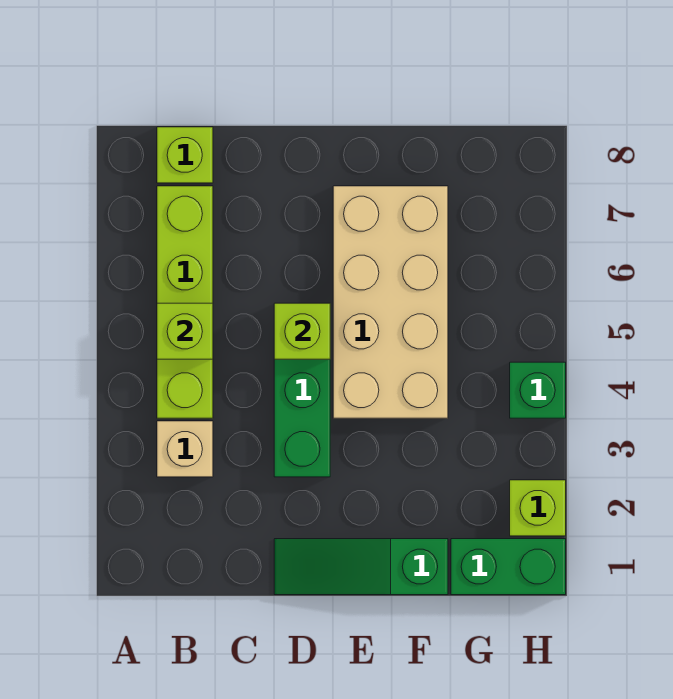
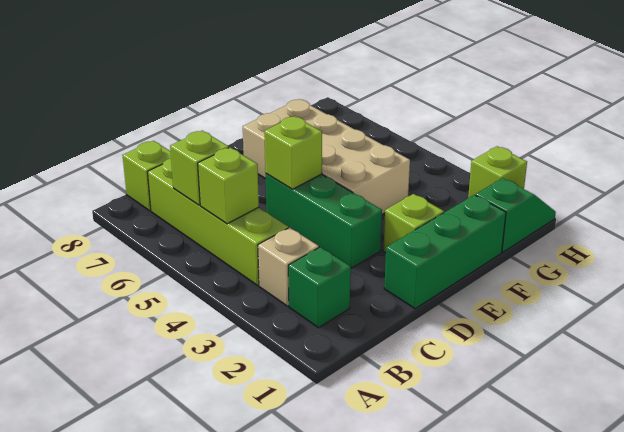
none -> lime brick B6 level 2
green slope D1:F1 level 1 top F -> green brick D1:F1 level 1
none -> lime brick E2 level 1
green brick G1:H1 level 1 -> green slope G1:H1 level 1 top G
green brick H4 level 1 -> green brick B2 level 1

